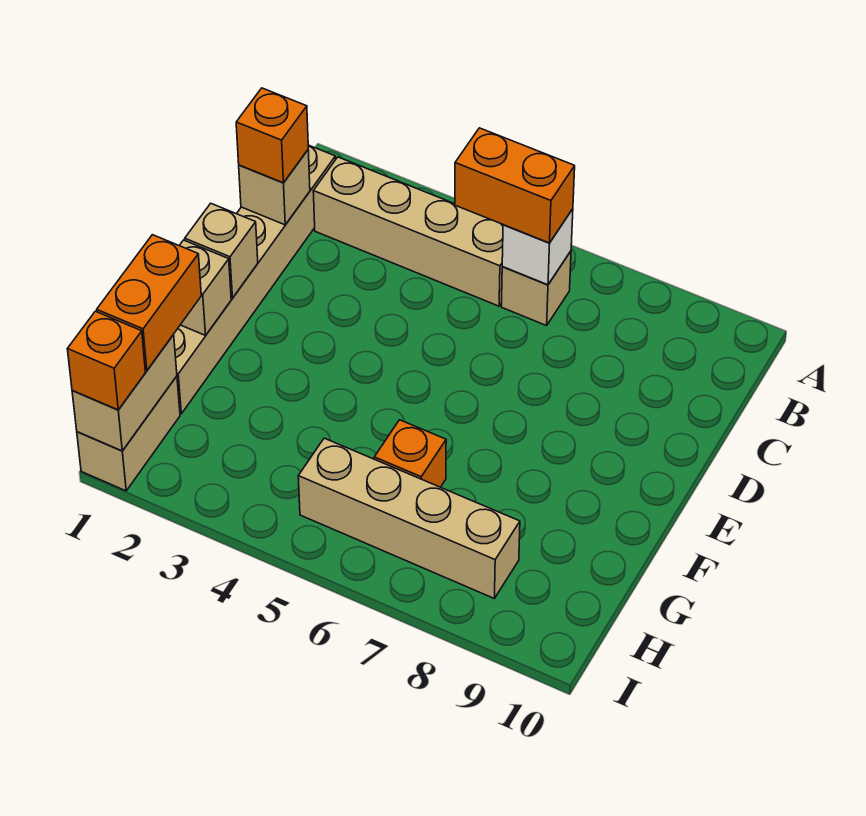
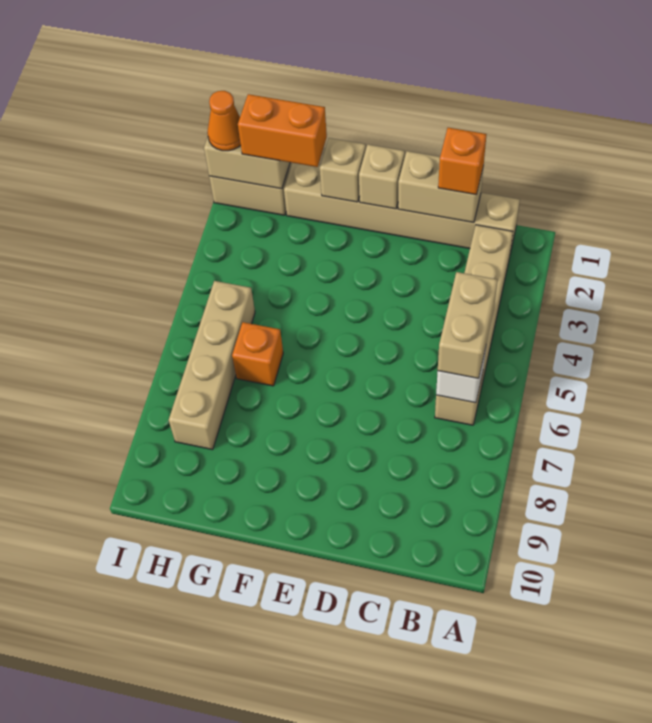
orange brick B5:B6 level 3 -> tan brick B5:B6 level 3
tan brick C1 level 2 -> tan brick C1:D1 level 2
orange brick I1 level 3 -> orange cone I1 level 3

